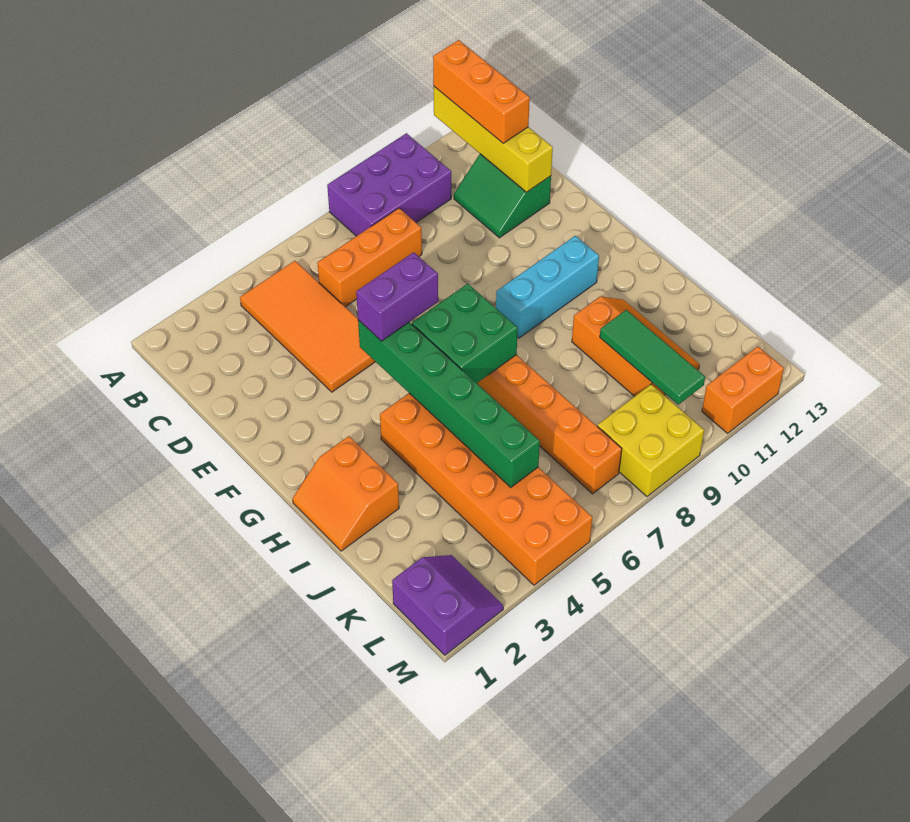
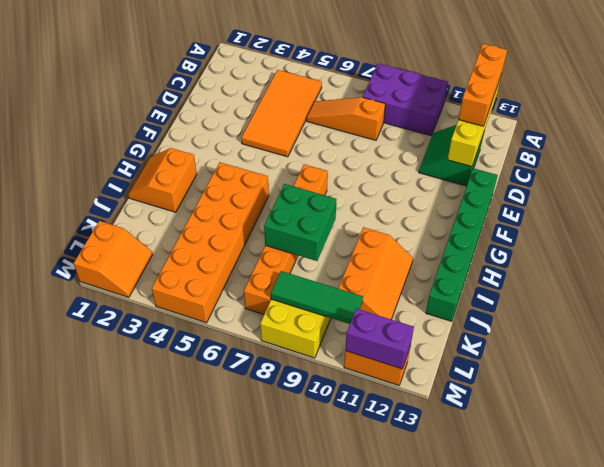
orange brick C6:C8 level 1 -> orange slope C6:C8 level 1 top 8
green brick F5:K5 level 2 -> green brick E13:J13 level 1
purple brick F5:F6 level 3 -> purple brick M11:M12 level 2
green brick G6:H7 level 2 -> green brick I7:J8 level 2
cyan brick G9:G11 level 1 -> none
green tile J10:L10 level 2 -> green tile L8:L10 level 2
purple slope L1:M2 level 1 top 1 -> orange slope L1:M2 level 1 top 1

